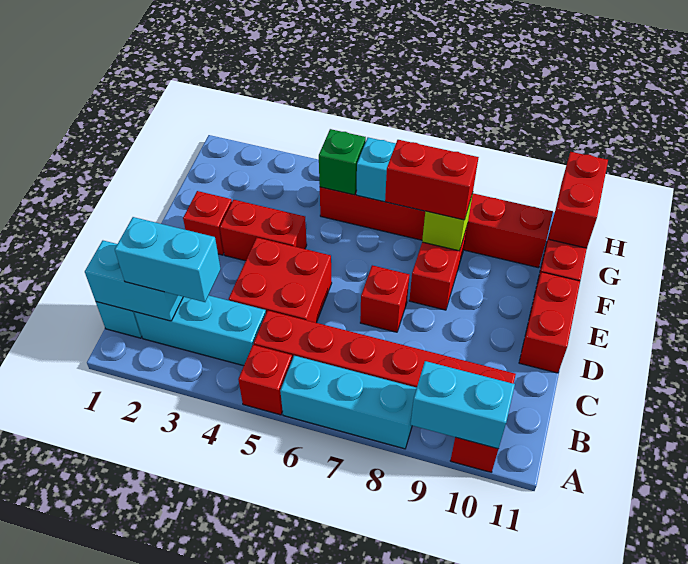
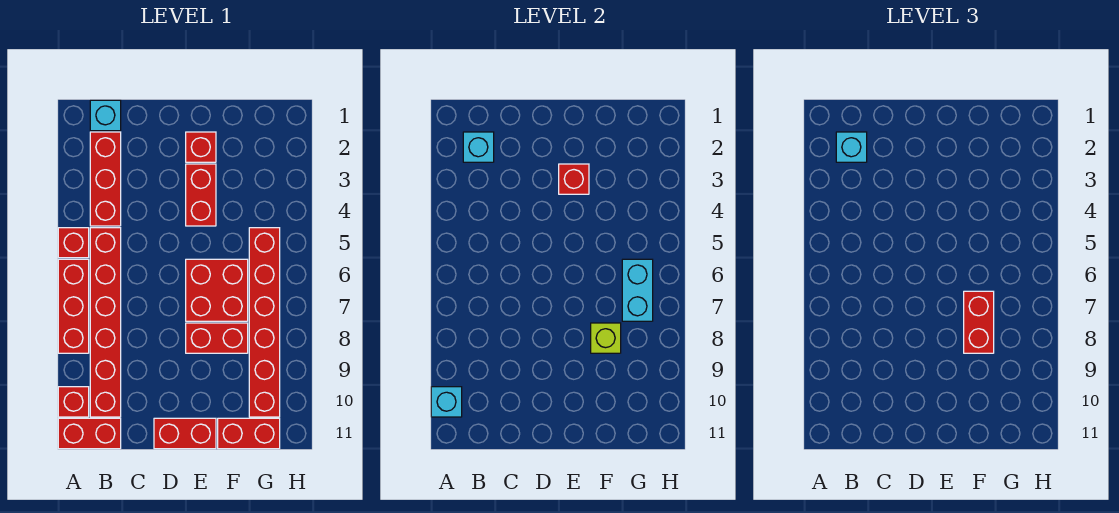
cyan brick A6:A8 level 1 -> red brick A6:A8 level 1
cyan brick A9:A10 level 2 -> cyan brick A10 level 2
cyan brick B1:B2 level 2 -> cyan brick B2 level 2
cyan brick B2:B4 level 1 -> red brick B2:B4 level 1
cyan brick B2:B3 level 3 -> cyan brick B2 level 3
red brick C4:D5 level 1 -> red brick E6:F7 level 1
red brick D7 level 1 -> red brick E3 level 2
green brick G5 level 2 -> none
red brick G11:H11 level 2 -> red brick A11:B11 level 1

